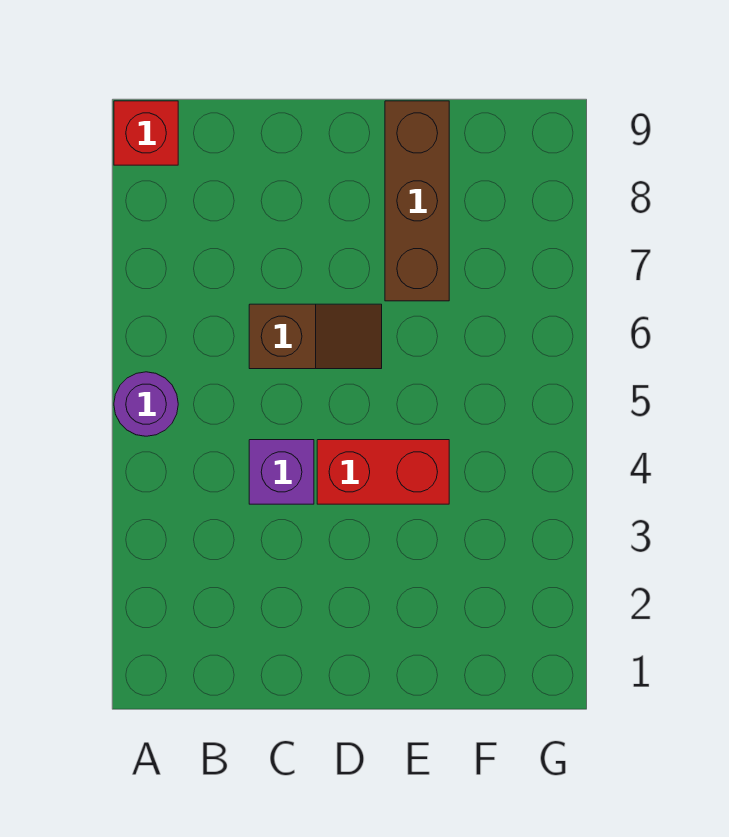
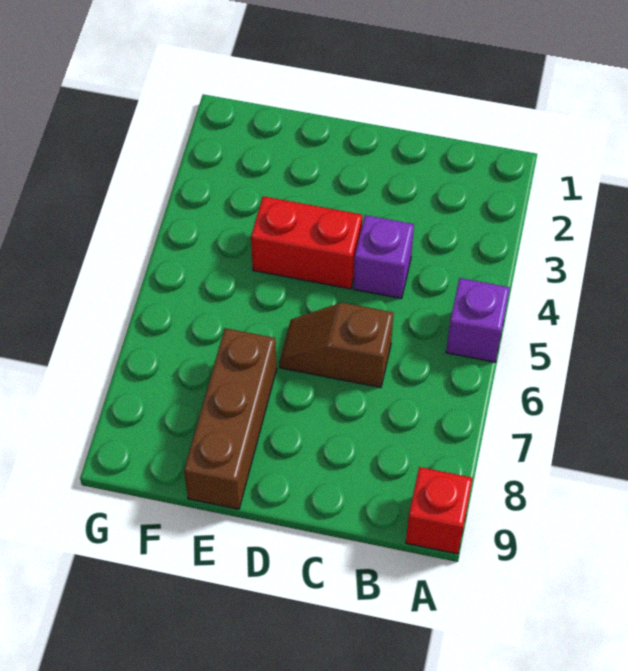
purple round brick A5 level 1 -> purple brick A5 level 1

